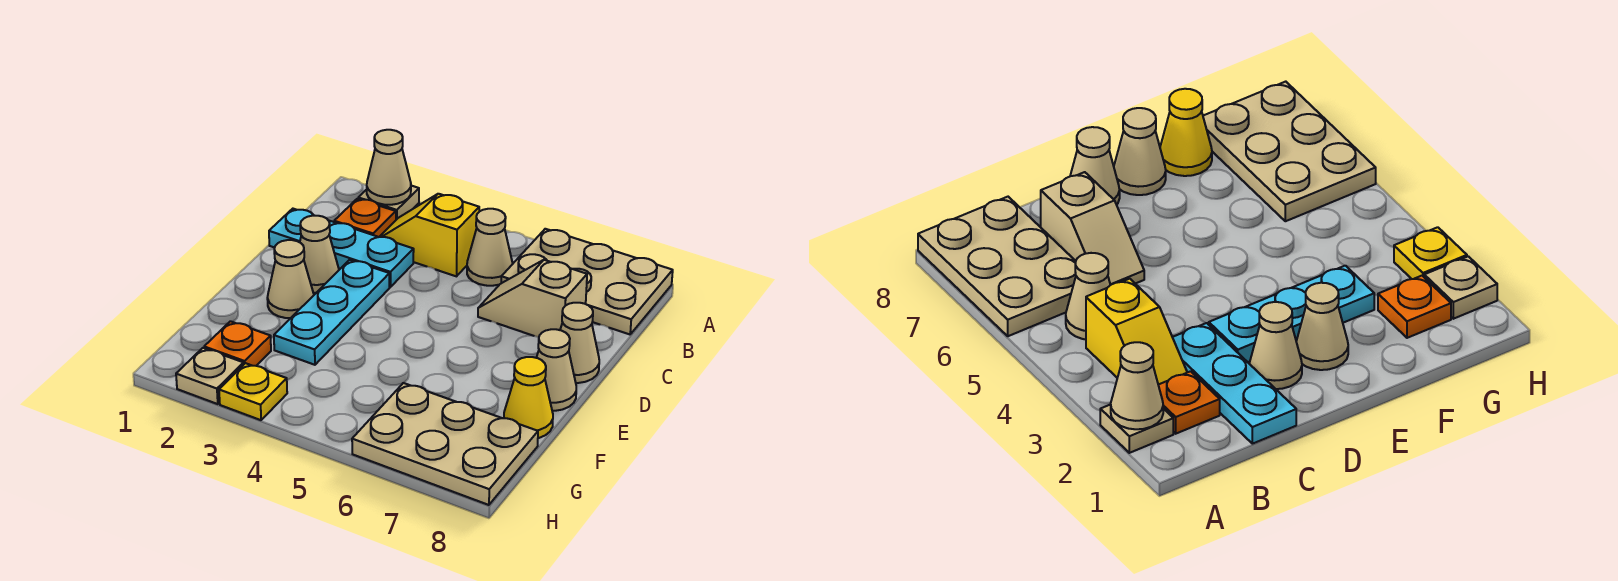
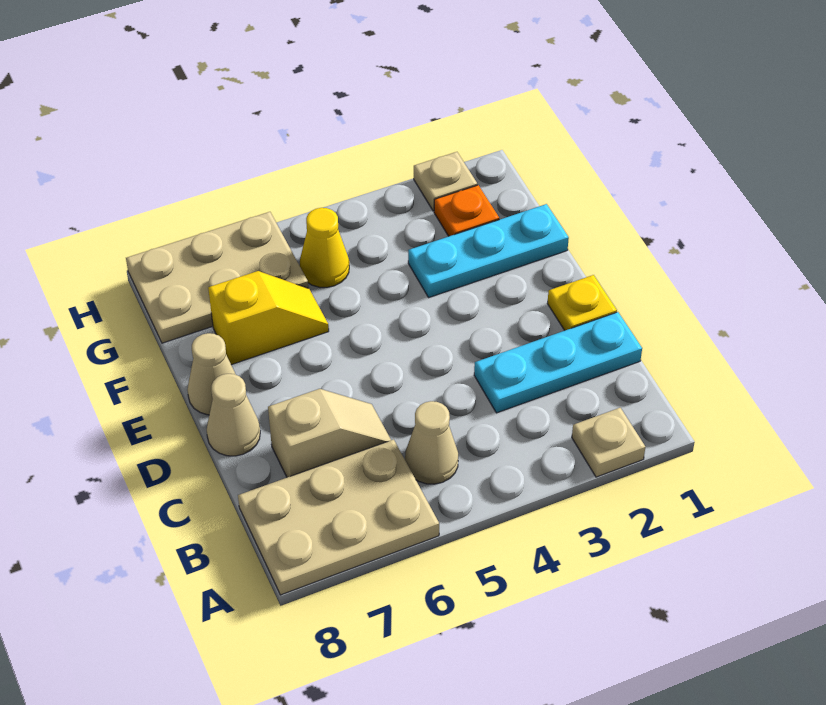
tan cone A2 level 2 -> none
orange plate B2 level 1 -> none
yellow slope B3:B4 level 1 top 4 -> yellow slope F6:F7 level 1 top 7
tan cone D2 level 1 -> none
cyan plate D3:F3 level 1 -> cyan plate F1:F3 level 1
tan cone E2 level 1 -> none
yellow cone F8 level 1 -> yellow cone G5 level 1
yellow plate H3 level 1 -> yellow plate D1 level 1

